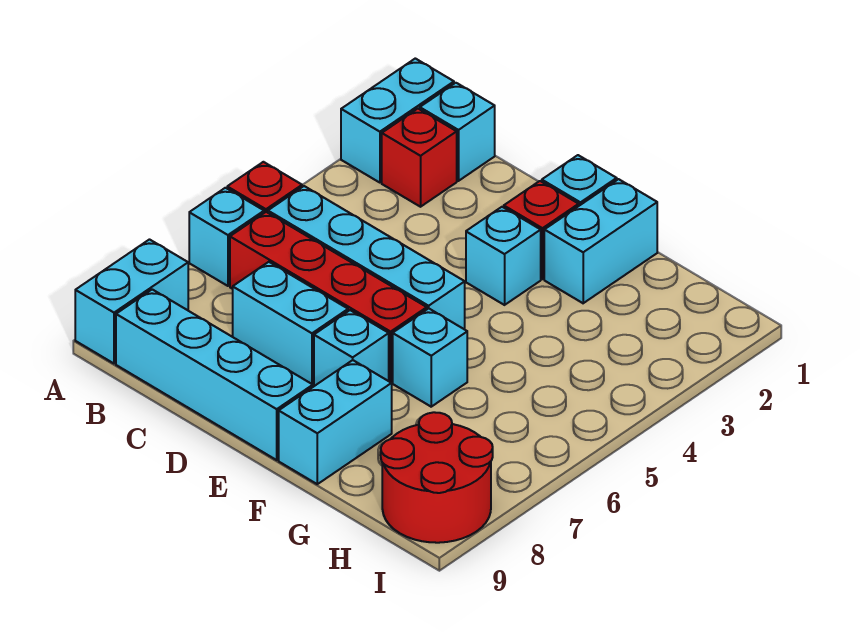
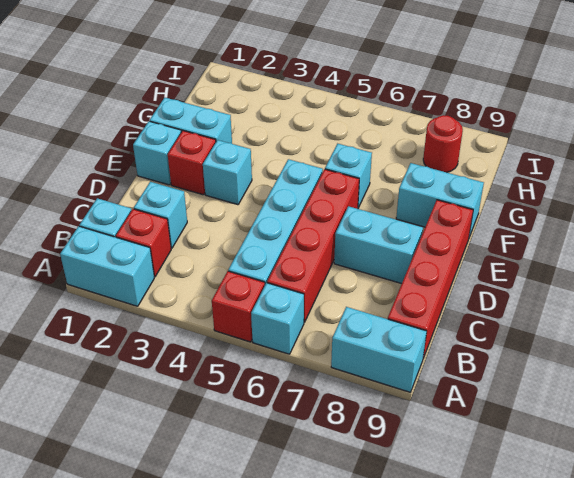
cyan brick B9:E9 level 1 -> red brick B9:E9 level 1
cyan brick C7:D7 level 1 -> cyan brick D7:D8 level 1
cyan brick E7 level 1 -> cyan brick C2 level 1
red round brick H8:I9 level 1 -> red round brick H8 level 1

